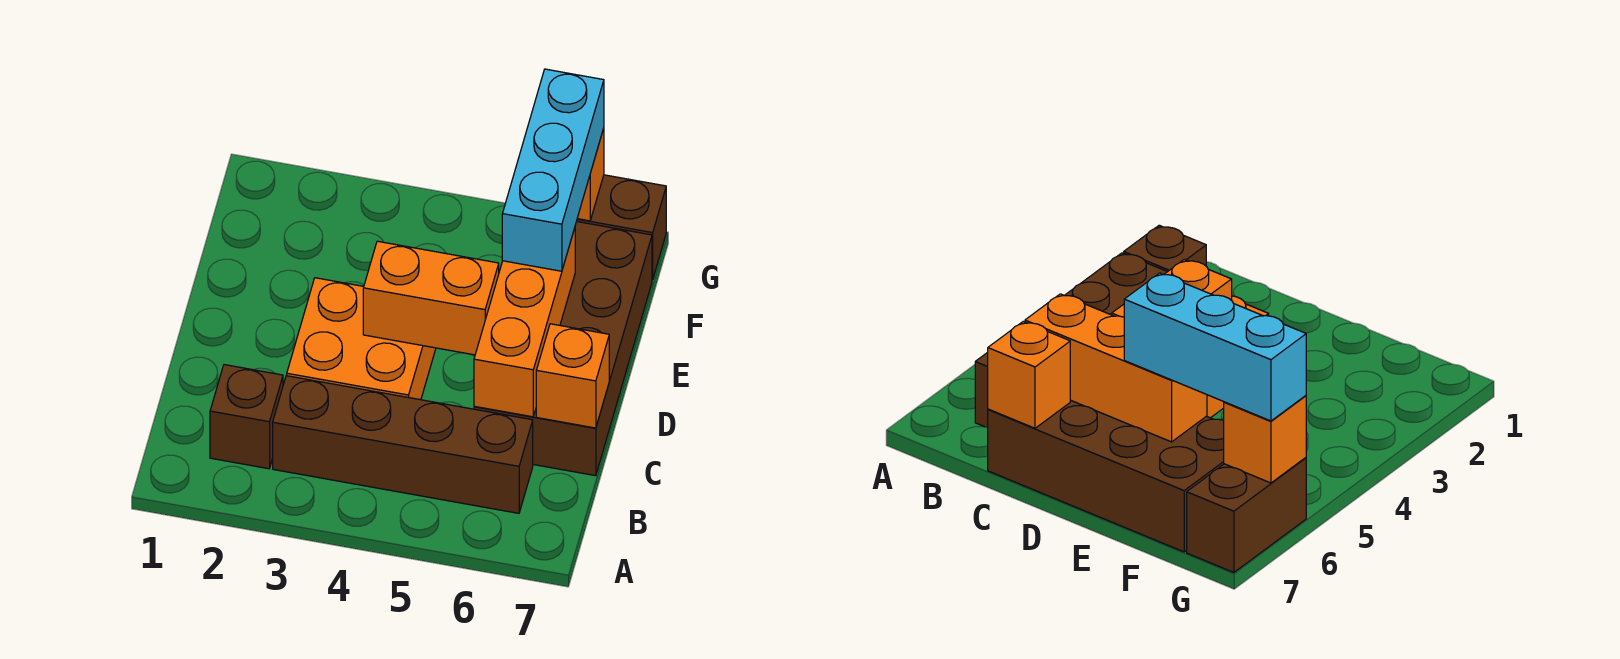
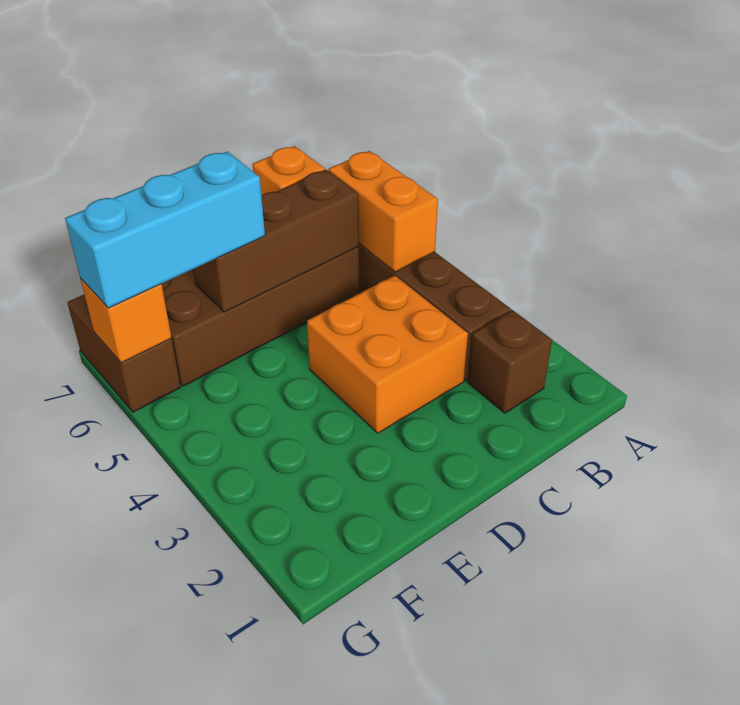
orange brick C6:E6 level 2 -> brown brick C6:E6 level 2
orange brick D4:D5 level 2 -> orange brick B5:B6 level 2

